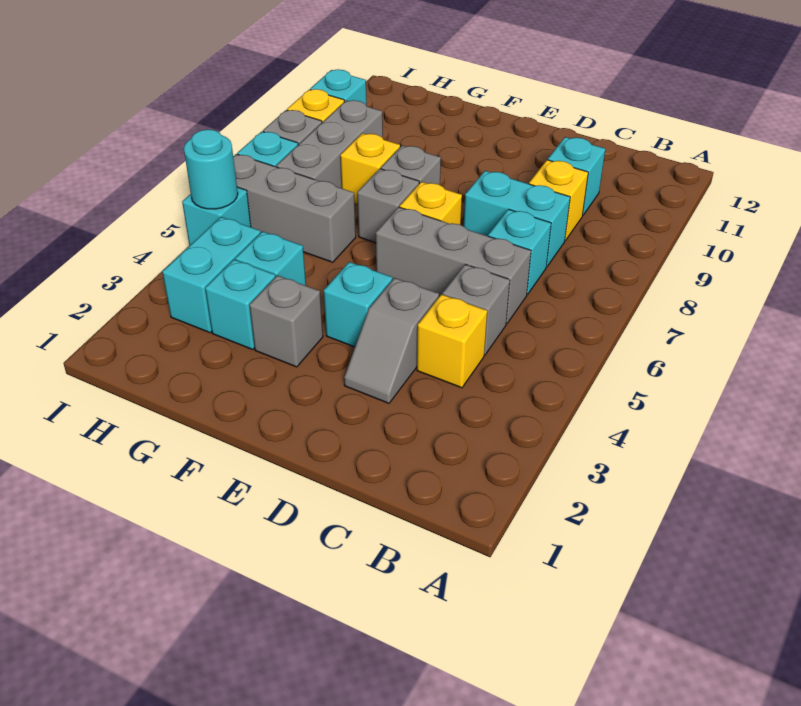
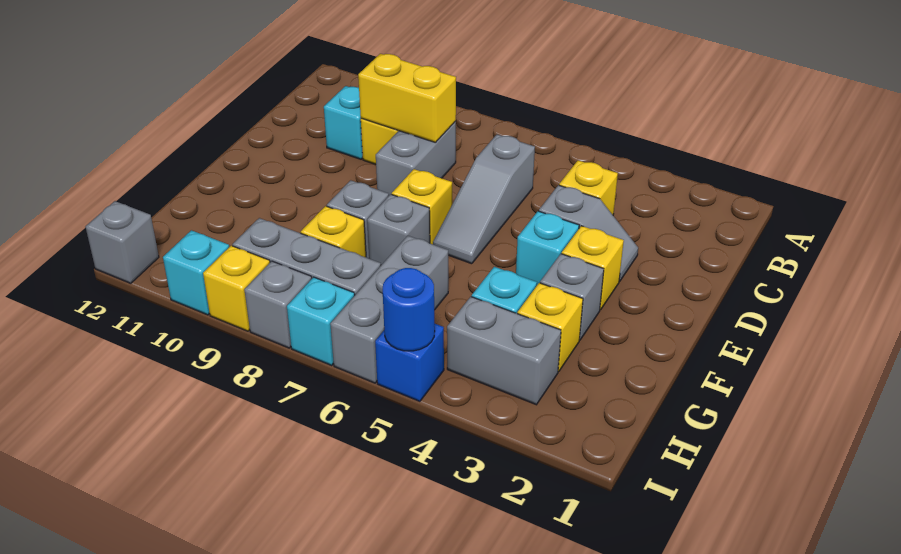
grey brick C5 level 1 -> grey brick I12 level 1
grey brick C6:E6 level 1 -> grey slope C6:E6 level 1 top C
cyan brick C7 level 1 -> none
cyan brick C8:D8 level 1 -> grey brick C8:D8 level 1
none -> yellow brick C8:C9 level 2
none -> yellow brick E3 level 1
cyan brick G3 level 1 -> yellow brick G3 level 1
cyan brick H3:H4 level 1 -> grey brick H3:H4 level 1
cyan brick I5 level 1 -> blue brick I5 level 1
cyan round brick I5 level 2 -> blue round brick I5 level 2

